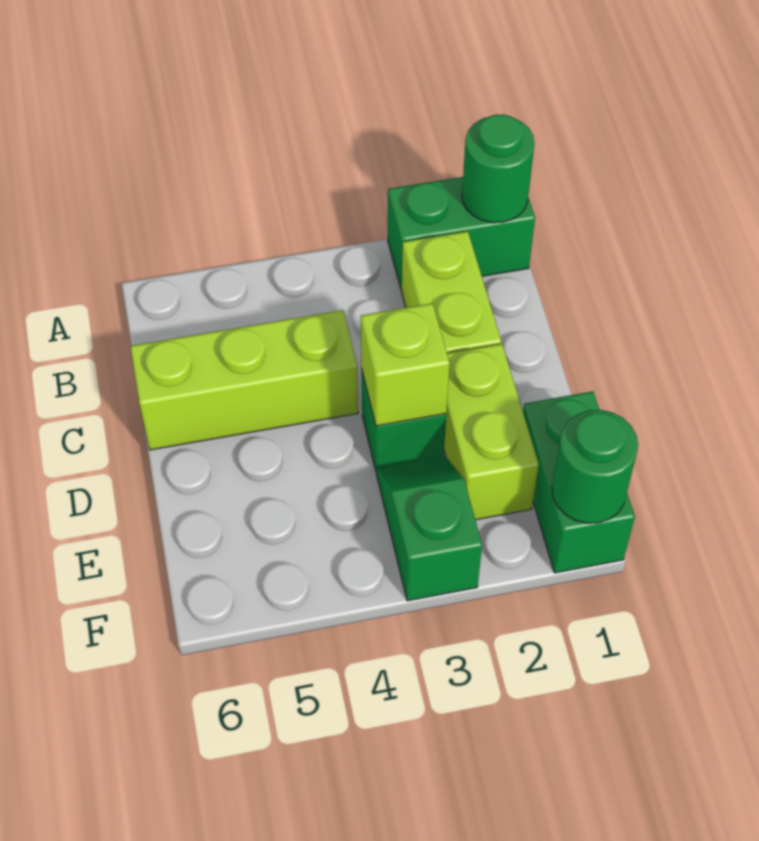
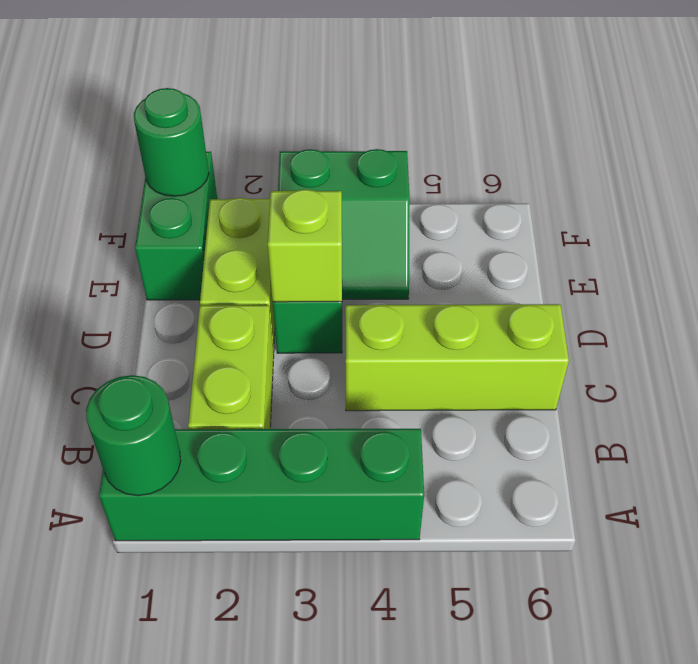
green brick A1:A2 level 1 -> green brick A1:A4 level 1
green slope E3:F3 level 1 top F -> green slope E3:F4 level 1 top F

